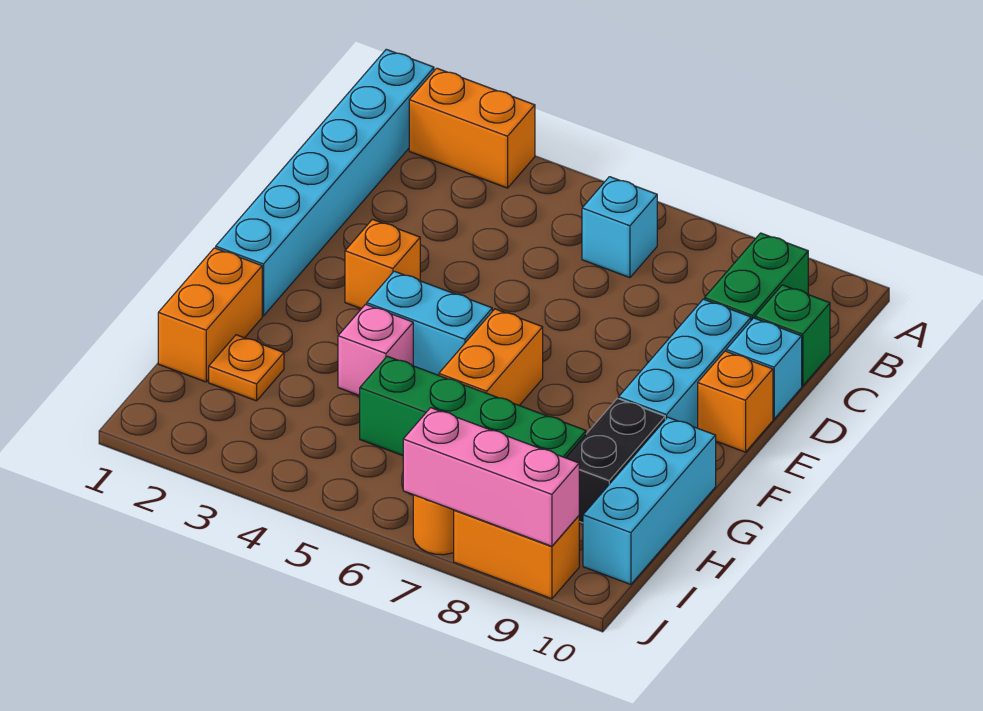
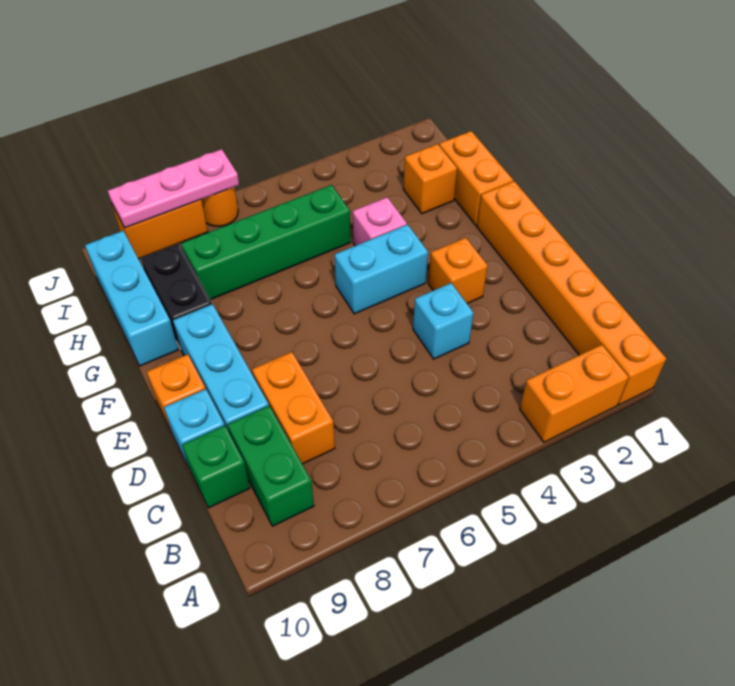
cyan brick A1:F1 level 1 -> orange brick A1:F1 level 1
cyan brick B6 level 1 -> cyan brick D4 level 1
orange brick F6:G6 level 1 -> orange brick C8:D8 level 1
orange plate H2 level 1 -> orange brick H2 level 1
pink brick J7:J9 level 2 -> pink plate J7:J9 level 2

